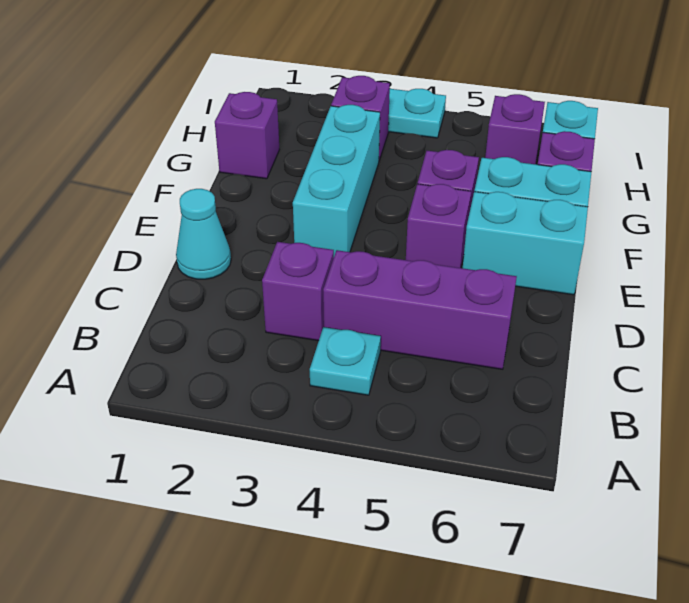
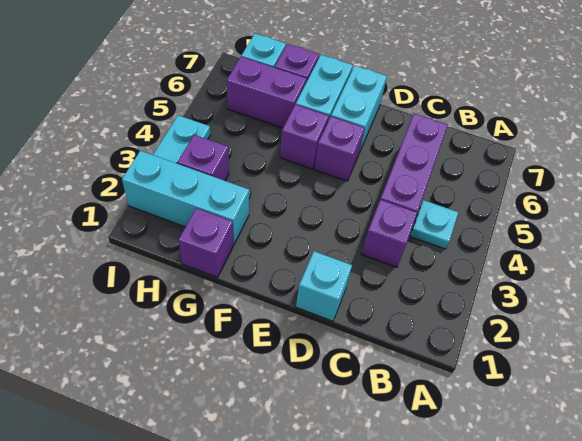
cyan cone D1 level 1 -> cyan brick D1 level 1
cyan brick E3:G3 level 1 -> cyan brick G2:I2 level 1
purple brick H6 level 1 -> purple brick G6:H6 level 1

